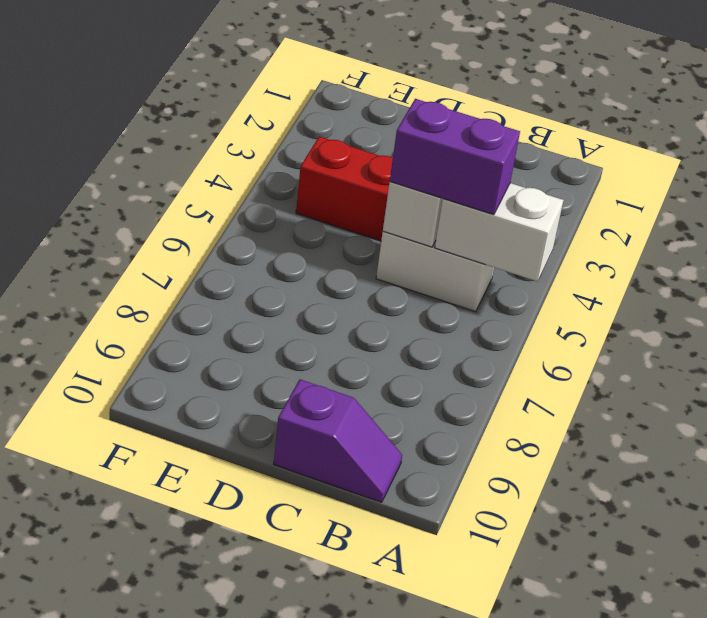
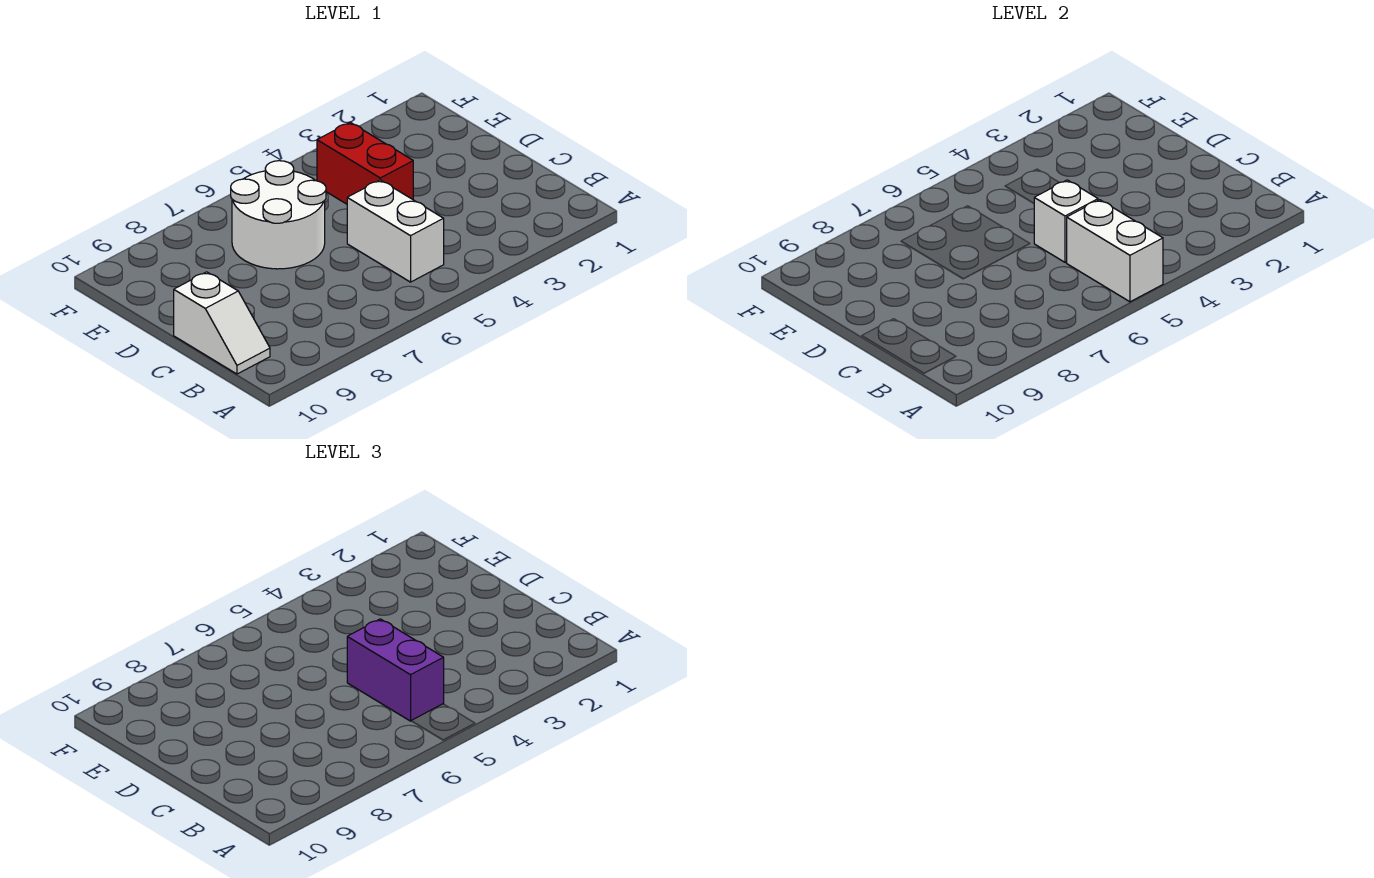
purple slope B10:C10 level 1 top C -> white slope B10:C10 level 1 top C
none -> white round brick D6:E7 level 1

